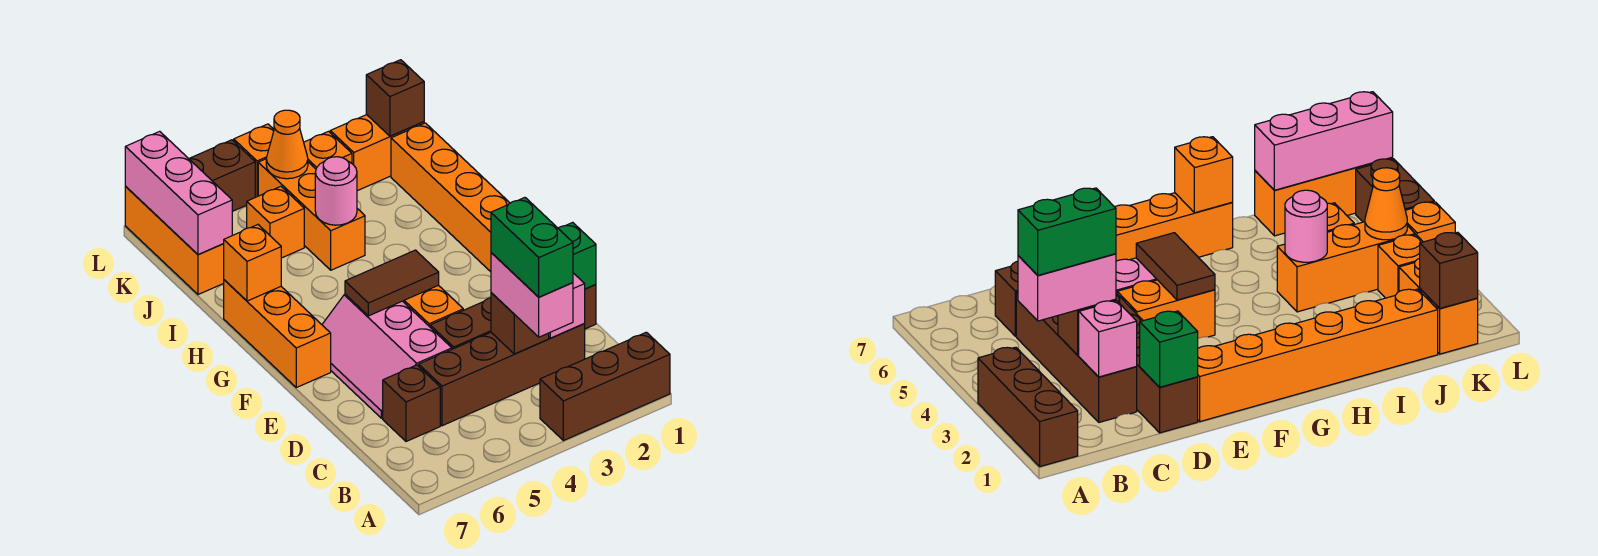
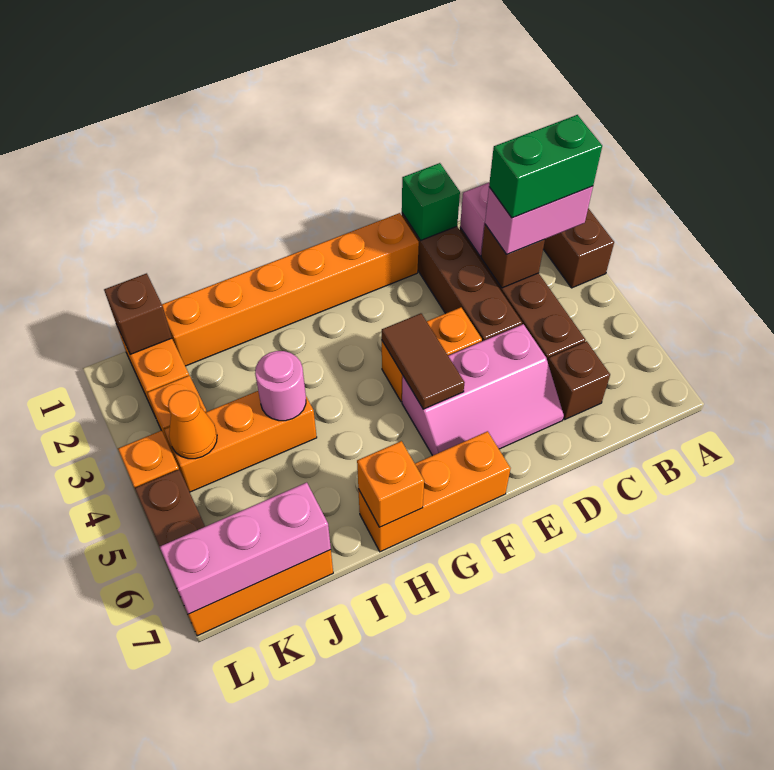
orange brick J5 level 1 -> none

